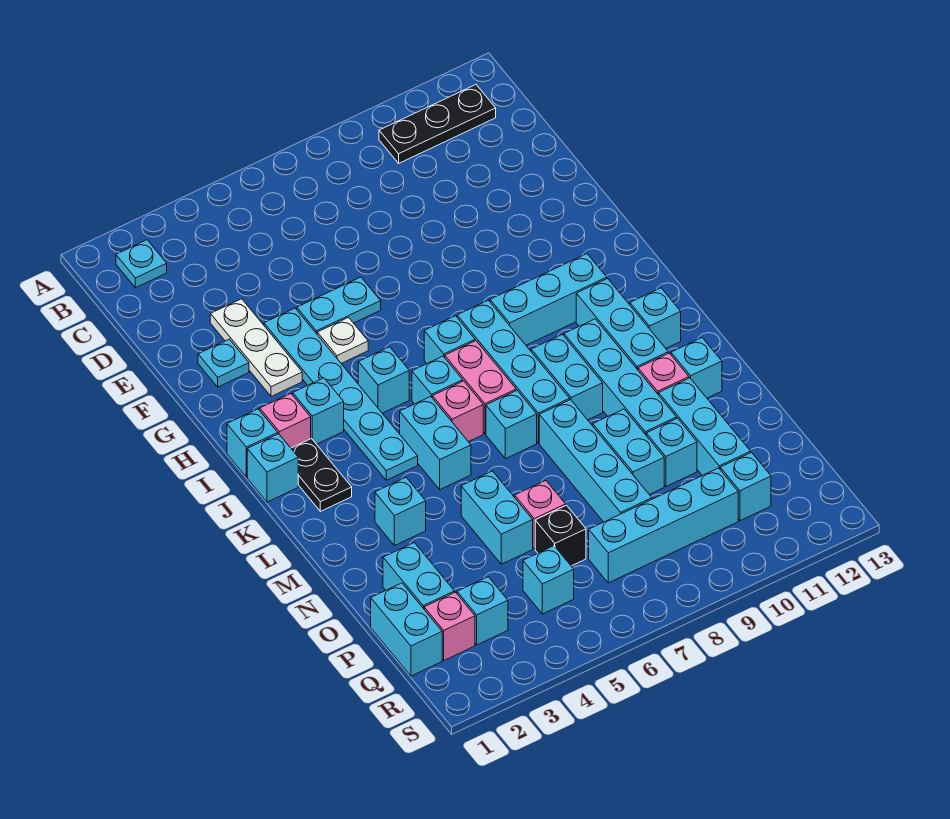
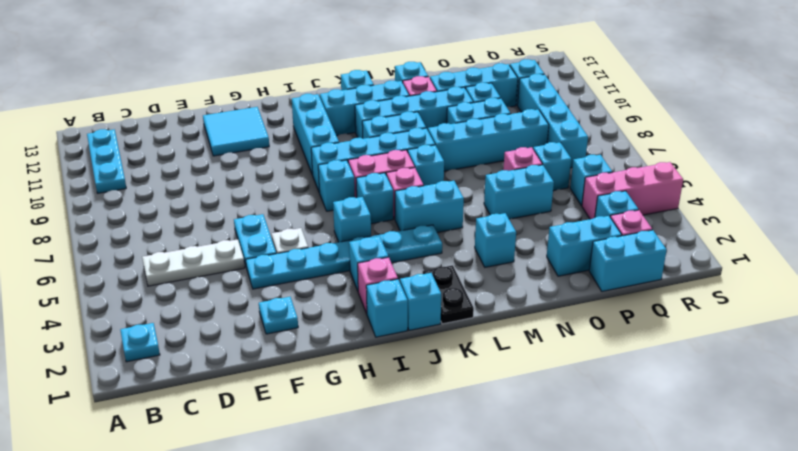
black plate B10:B12 level 1 -> cyan plate B10:B12 level 1
white plate E3:G3 level 1 -> white plate C5:E5 level 1
none -> cyan tile F11:G12 level 1
black plate J2:K2 level 1 -> black plate K1:K2 level 1
black brick P6 level 1 -> cyan brick P6 level 1
none -> pink brick Q4:S4 level 1

